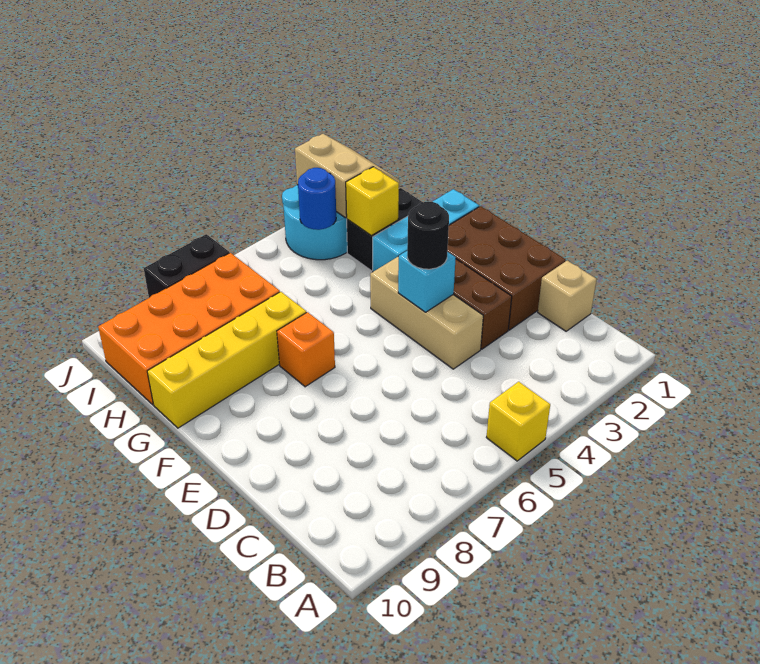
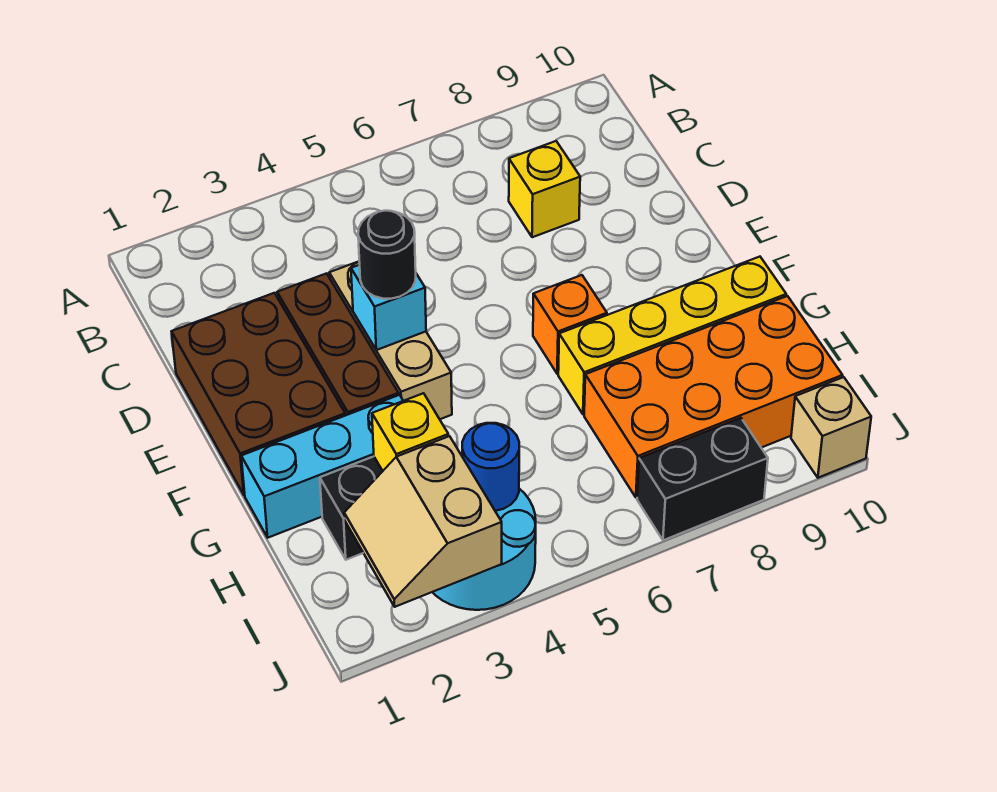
yellow brick A5 level 1 -> yellow brick C8 level 1
tan brick C1 level 1 -> tan brick J10 level 1

